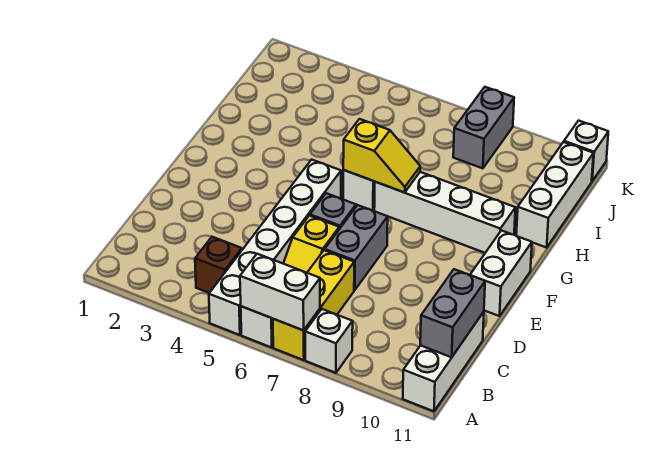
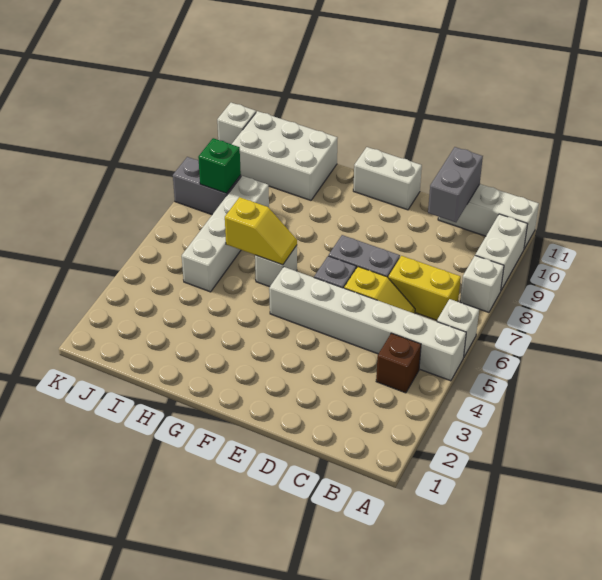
white brick A6:A7 level 2 -> white brick A9:A10 level 1
yellow brick A7:C7 level 1 -> yellow brick B7:C7 level 1
grey brick B11:C11 level 2 -> grey brick C10:C11 level 2
yellow slope G6:G7 level 2 top 6 -> yellow slope G6:H6 level 2 top H
white brick G7:G10 level 1 -> white brick I5:I8 level 1
white brick H11:J11 level 1 -> white brick H10:J11 level 1
none -> green brick J8 level 2

